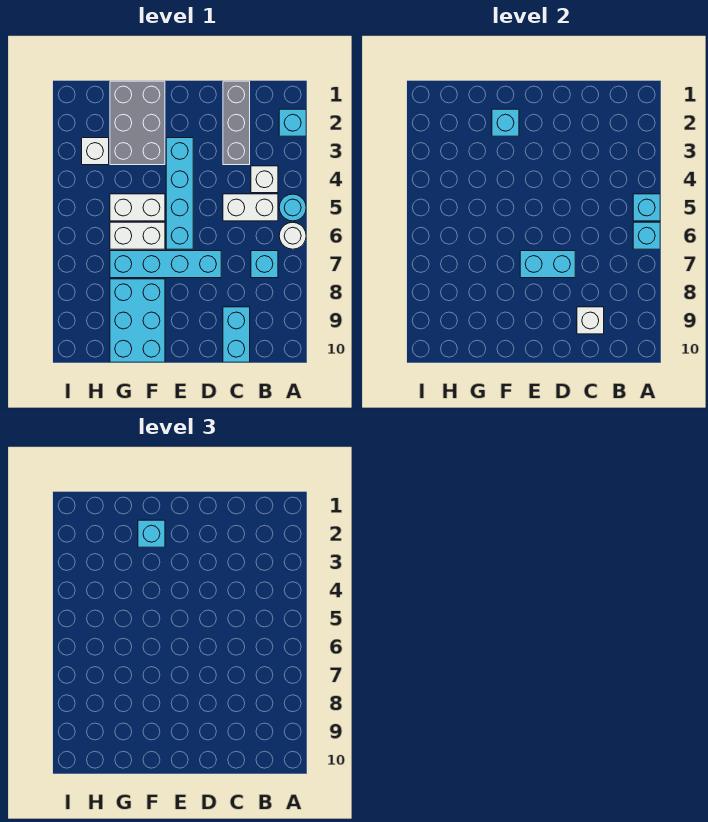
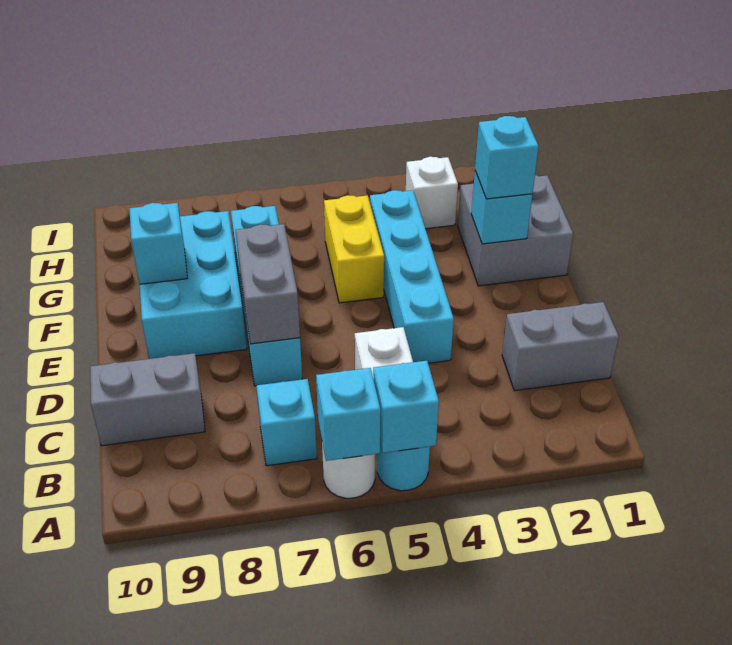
cyan brick A2 level 1 -> cyan brick F9 level 2
white brick B4 level 1 -> none
grey brick C1:C3 level 1 -> grey brick C1:C2 level 1
cyan brick C9:C10 level 1 -> grey brick C9:C10 level 1
white brick C9 level 2 -> none
cyan brick D7:E7 level 2 -> grey brick D7:E7 level 2
cyan brick E3:E6 level 1 -> cyan brick D4:G4 level 1
grey brick F1:G3 level 1 -> grey brick F1:G2 level 1
white brick F5:G5 level 1 -> yellow brick F5:G5 level 1
white brick F6:G6 level 1 -> none
cyan brick F8:G10 level 1 -> cyan brick E8:G9 level 1

